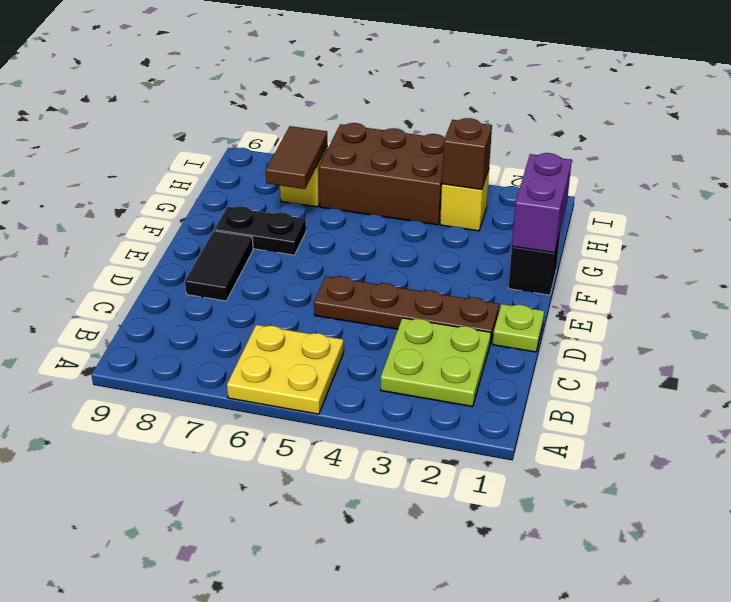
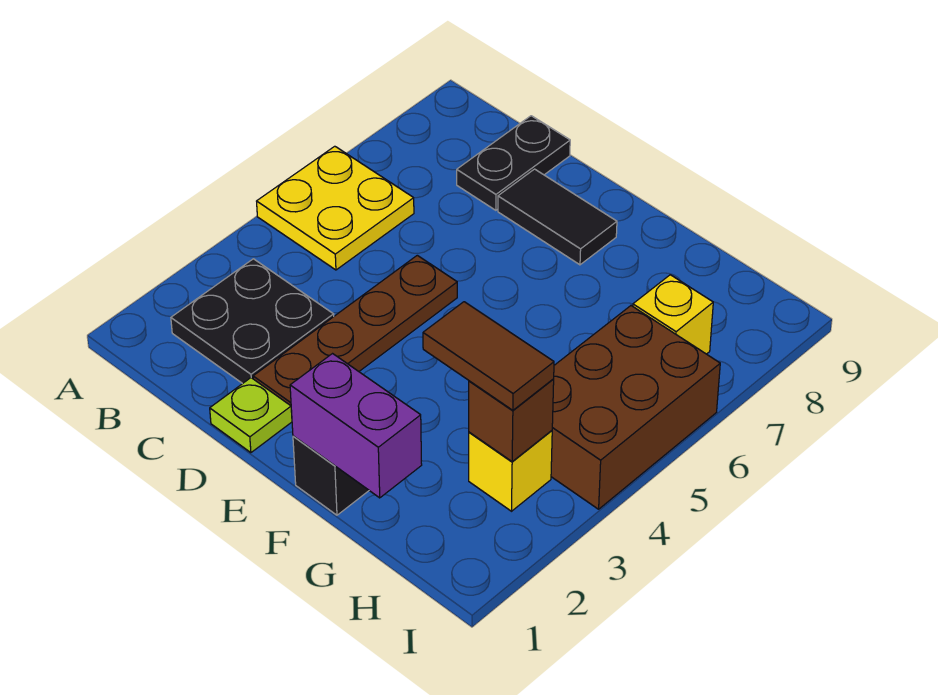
lime plate B2:C3 level 1 -> black plate B2:C3 level 1
black plate F7:F8 level 1 -> black plate C8:C9 level 1
brown tile G7:H7 level 2 -> brown tile G3:H3 level 3

